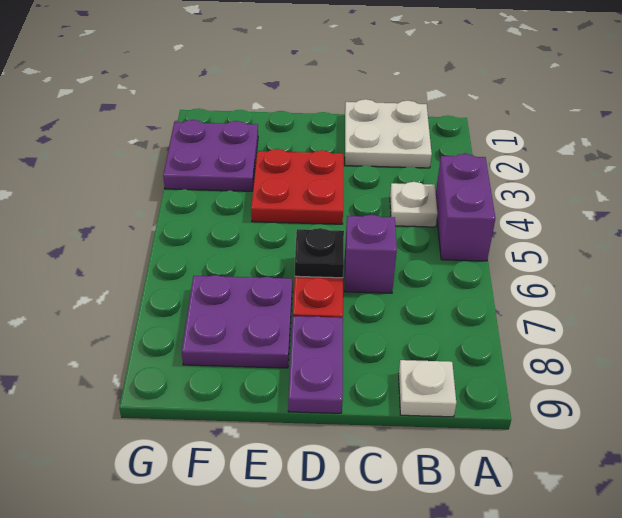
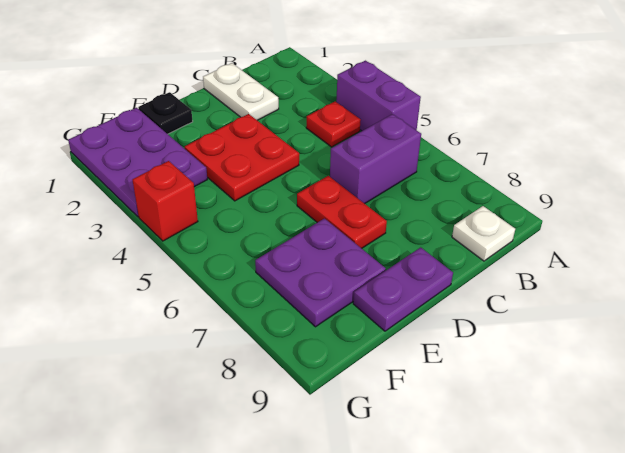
white plate B1:C2 level 1 -> white plate C1:C2 level 1
white plate B4 level 1 -> red plate B4 level 1
purple brick C6 level 1 -> purple brick B6:C6 level 1
black plate D6 level 2 -> black plate E1 level 1
purple plate D8:D9 level 1 -> purple plate D9:E9 level 1
purple plate F2:G3 level 1 -> purple plate F1:G3 level 1
none -> red brick G4 level 1

